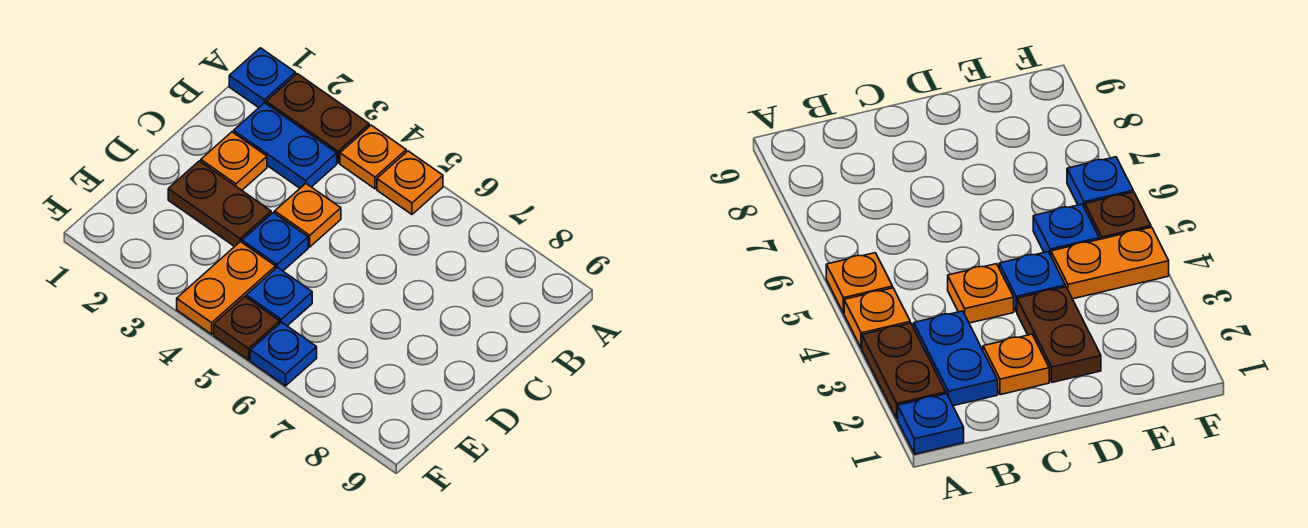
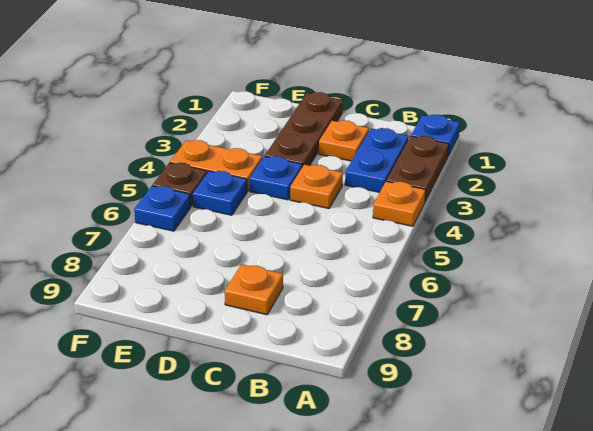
orange plate A5 level 1 -> orange plate C8 level 1
brown plate D2:D3 level 1 -> brown plate D1:D3 level 1

